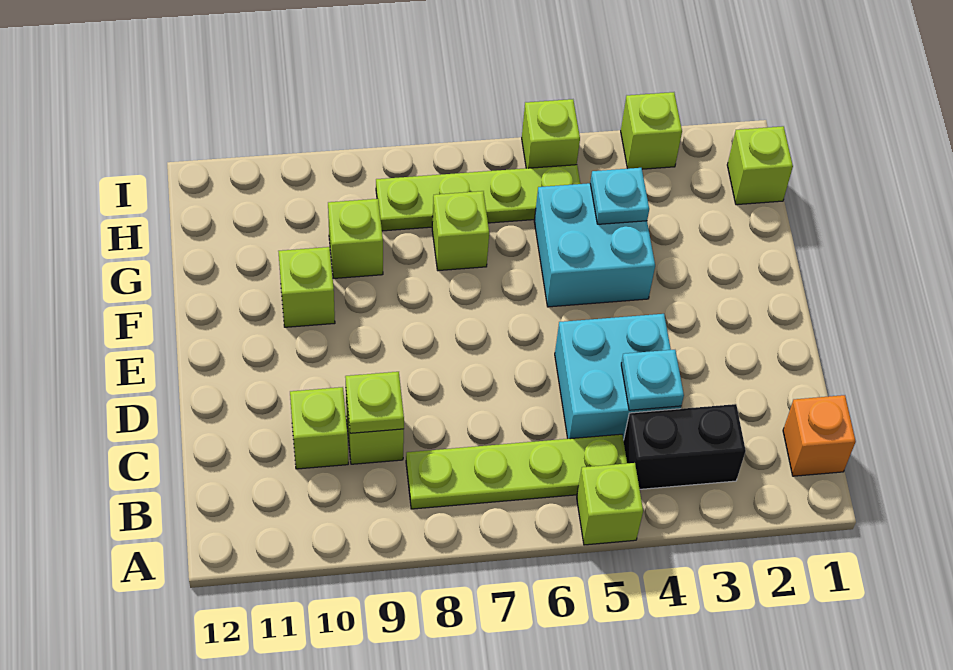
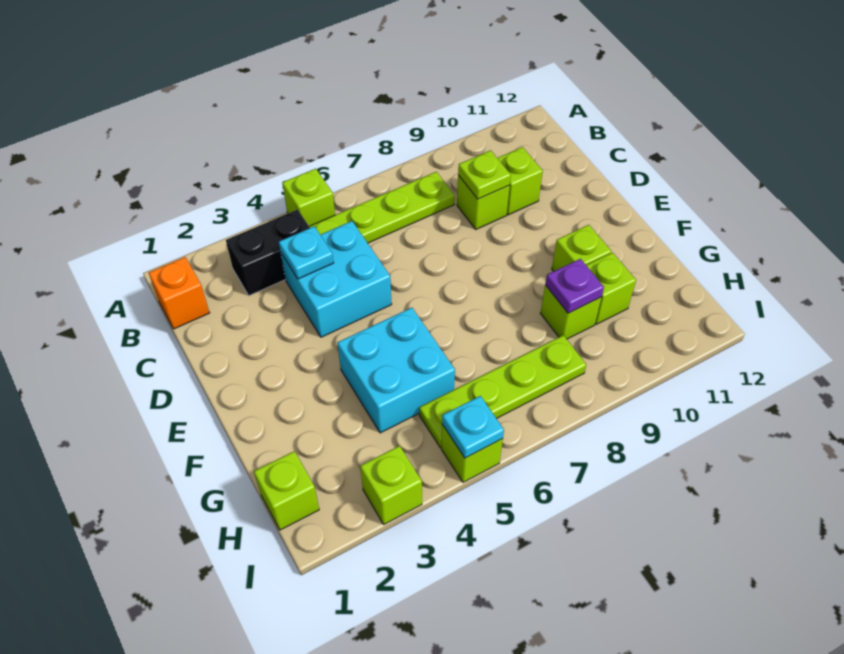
cyan plate G4 level 2 -> cyan plate I5 level 2
lime brick G7 level 1 -> lime brick G10 level 1
none -> purple plate G9 level 2

